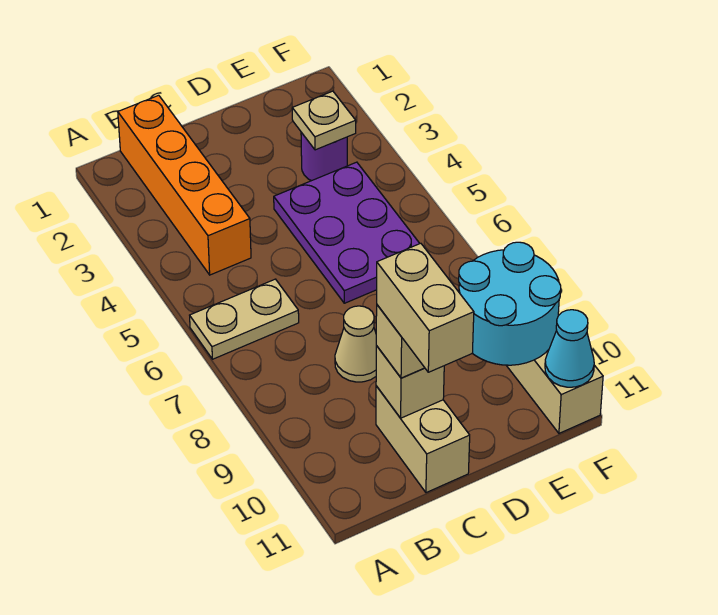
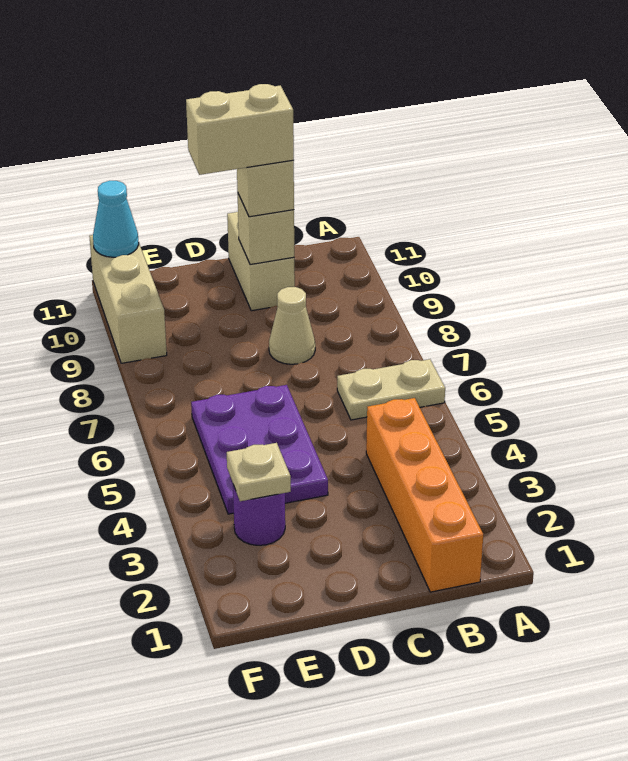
tan brick C10:C11 level 4 -> tan brick C10:D10 level 4
cyan round brick E9:F10 level 2 -> none

